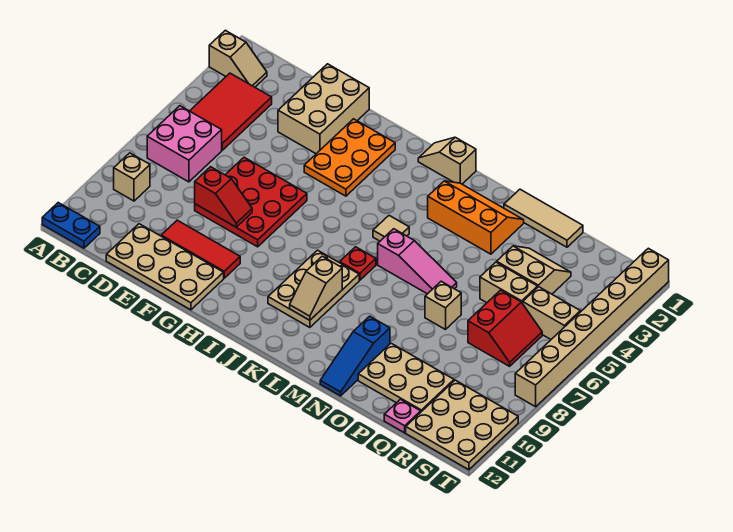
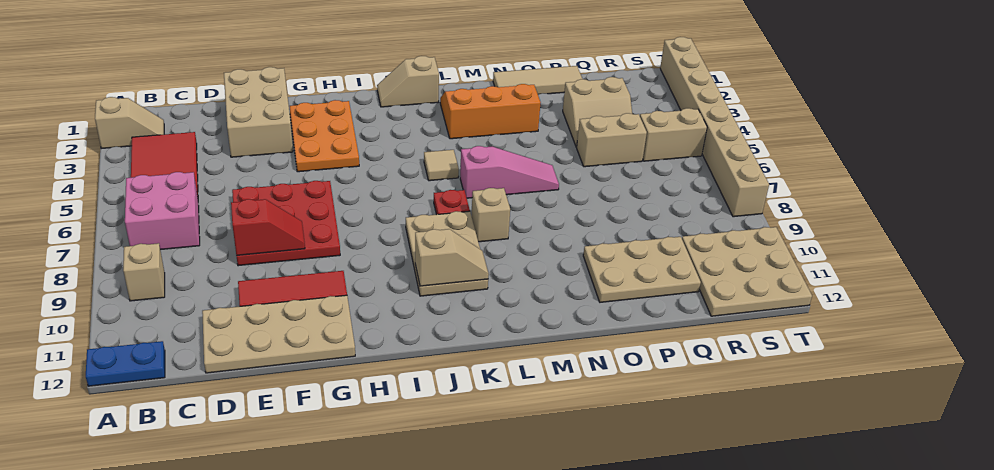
tan slope K9:K10 level 2 top 9 -> tan slope J10:K10 level 2 top J
blue slope N10:N12 level 1 top 10 -> none
tan brick O7 level 1 -> tan brick L8 level 1
tan slope P3:Q4 level 1 top 4 -> tan slope P3:Q4 level 1 top 3
red slope Q6:R7 level 1 top Q -> none
pink plate Q12 level 1 -> none

